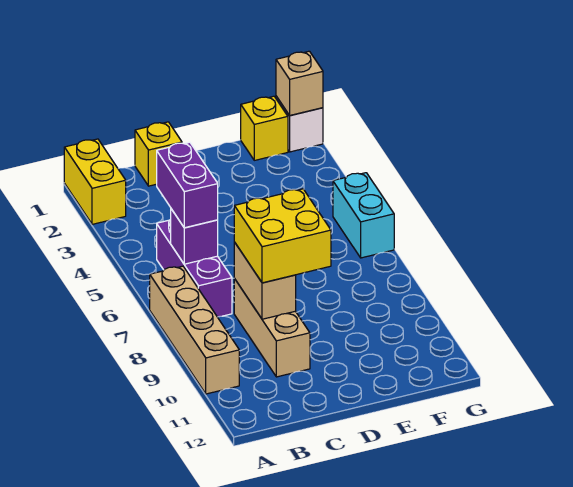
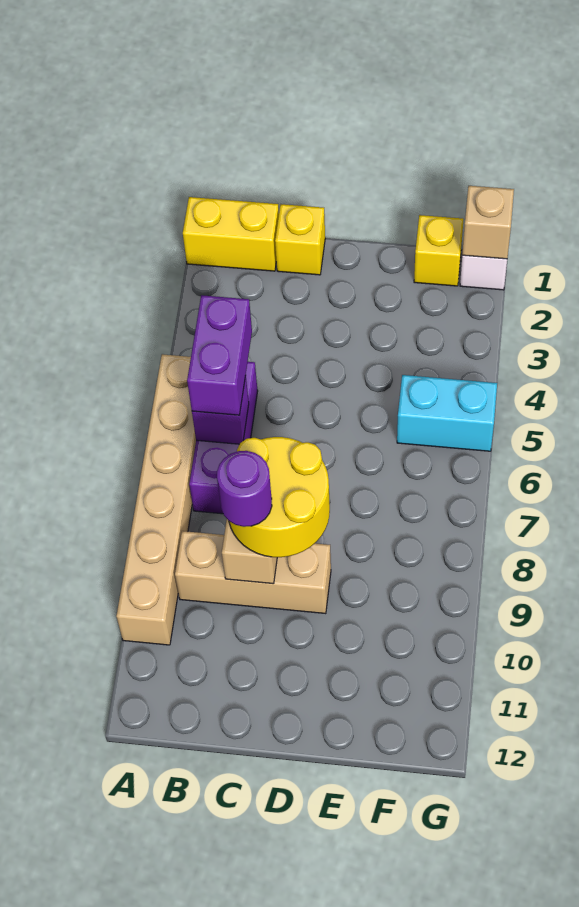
yellow brick A1:A2 level 1 -> yellow brick A1:B1 level 1
tan brick A7:A10 level 1 -> tan brick A5:A10 level 1
tan brick C8:C10 level 1 -> tan brick B9:D9 level 1
yellow brick C8:D9 level 3 -> yellow round brick C8:D9 level 3
none -> purple round brick C9 level 4
cyan brick G5:G6 level 1 -> cyan brick F5:G5 level 1

